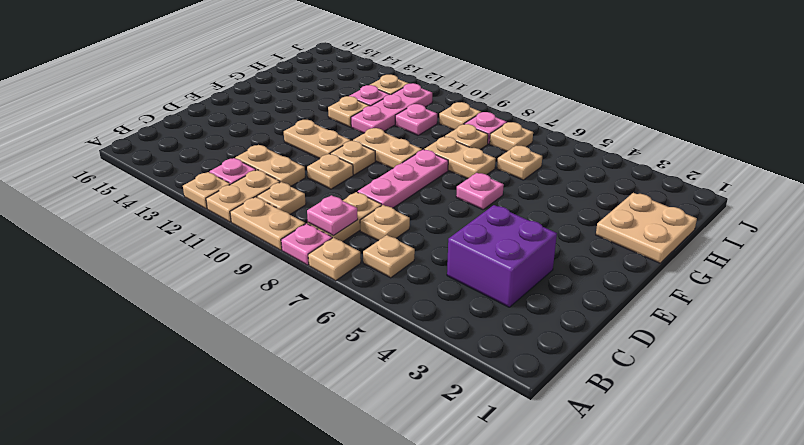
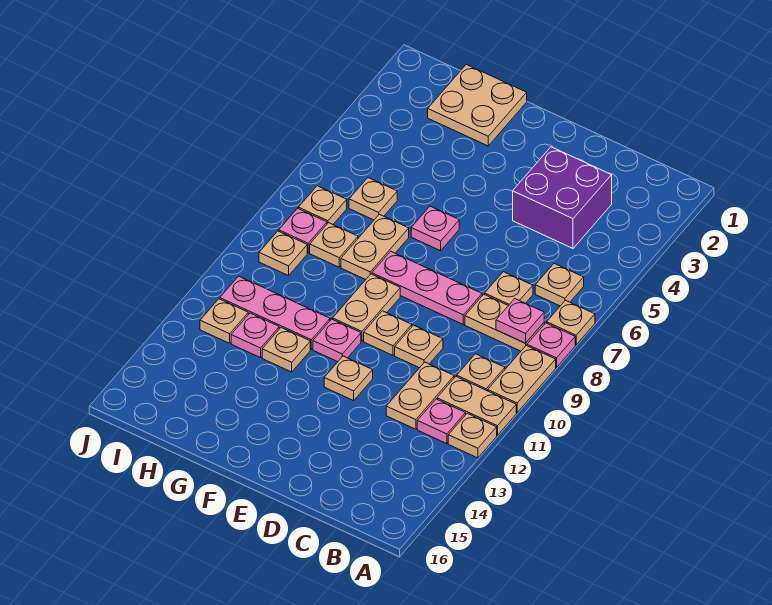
tan plate E11:E12 level 1 -> tan plate E12 level 1
pink plate H10 level 1 -> pink plate F11 level 1

